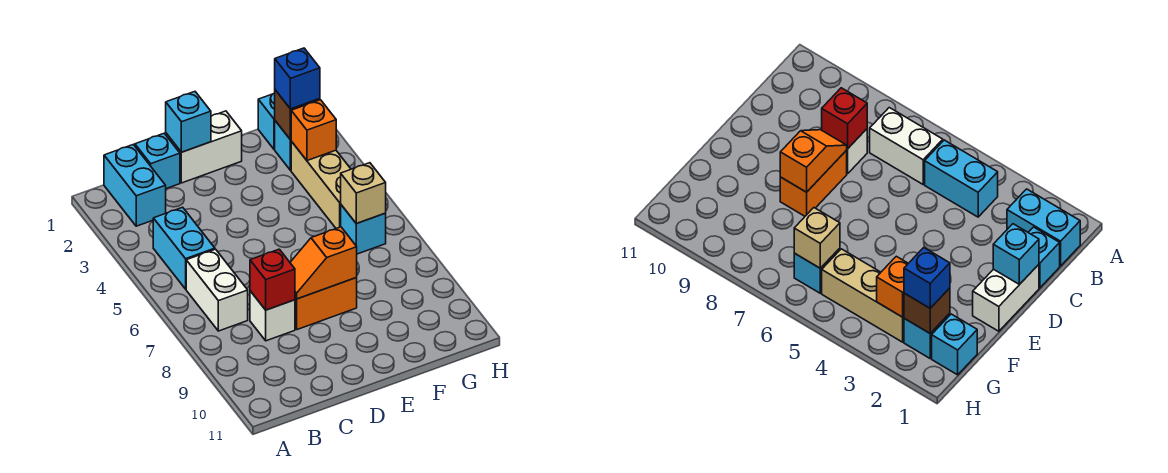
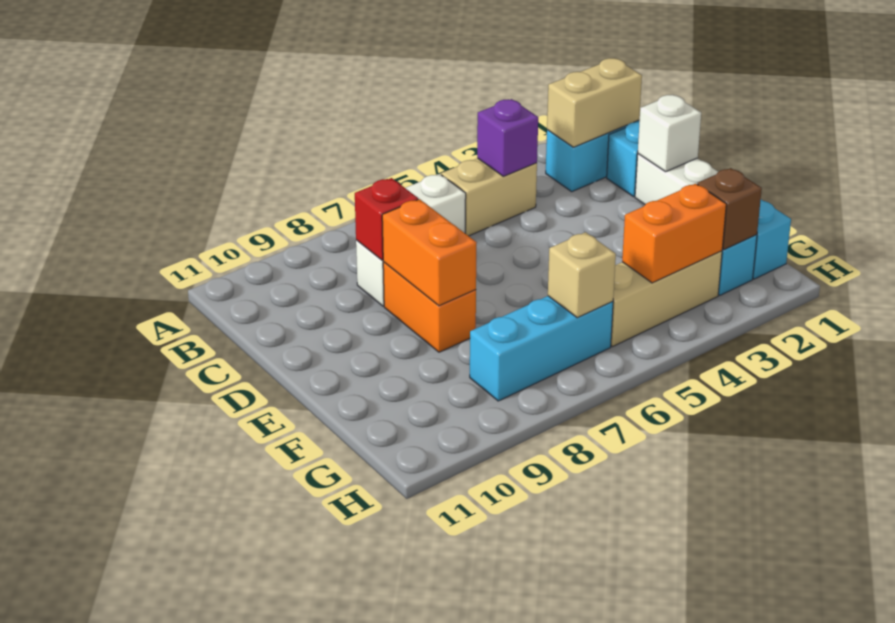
none -> tan brick B1:B2 level 2
cyan brick B4:B5 level 1 -> tan brick B4:B5 level 1
none -> purple brick B4 level 2
cyan brick D1 level 2 -> white brick D1 level 2
orange slope D8:E8 level 2 top E -> orange brick D8:E8 level 2
blue brick G2 level 3 -> none
orange brick G3 level 2 -> orange brick G3:G4 level 2
cyan brick G6 level 1 -> cyan brick G6:G8 level 1

